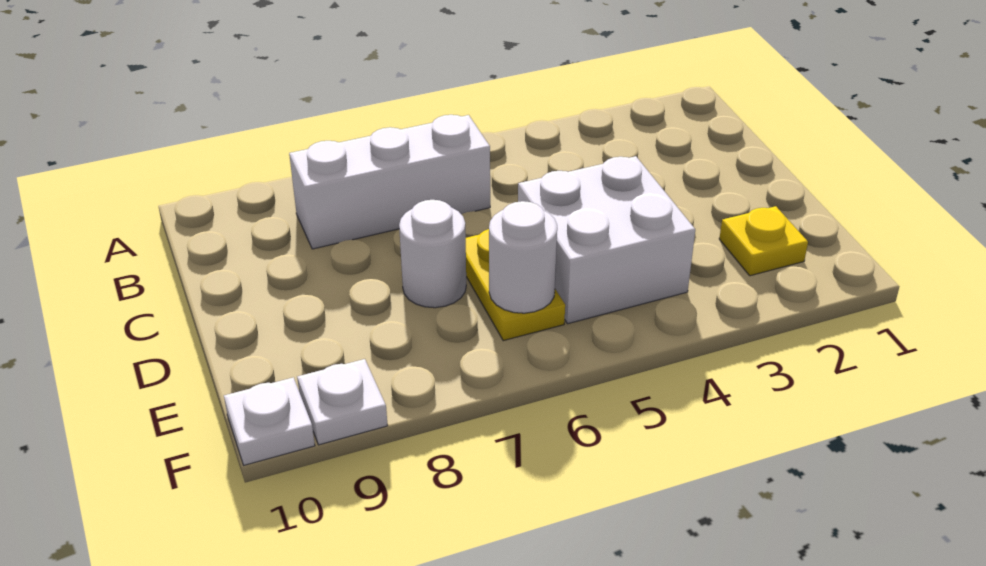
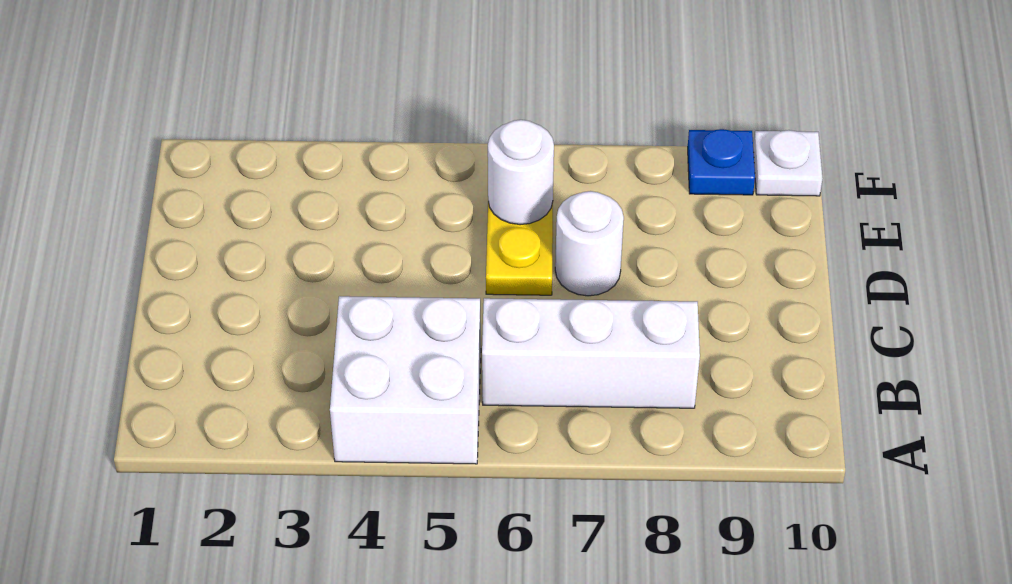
white brick D4:E5 level 1 -> white brick A4:B5 level 1
yellow plate E2 level 1 -> none
white plate F9 level 1 -> blue plate F9 level 1

